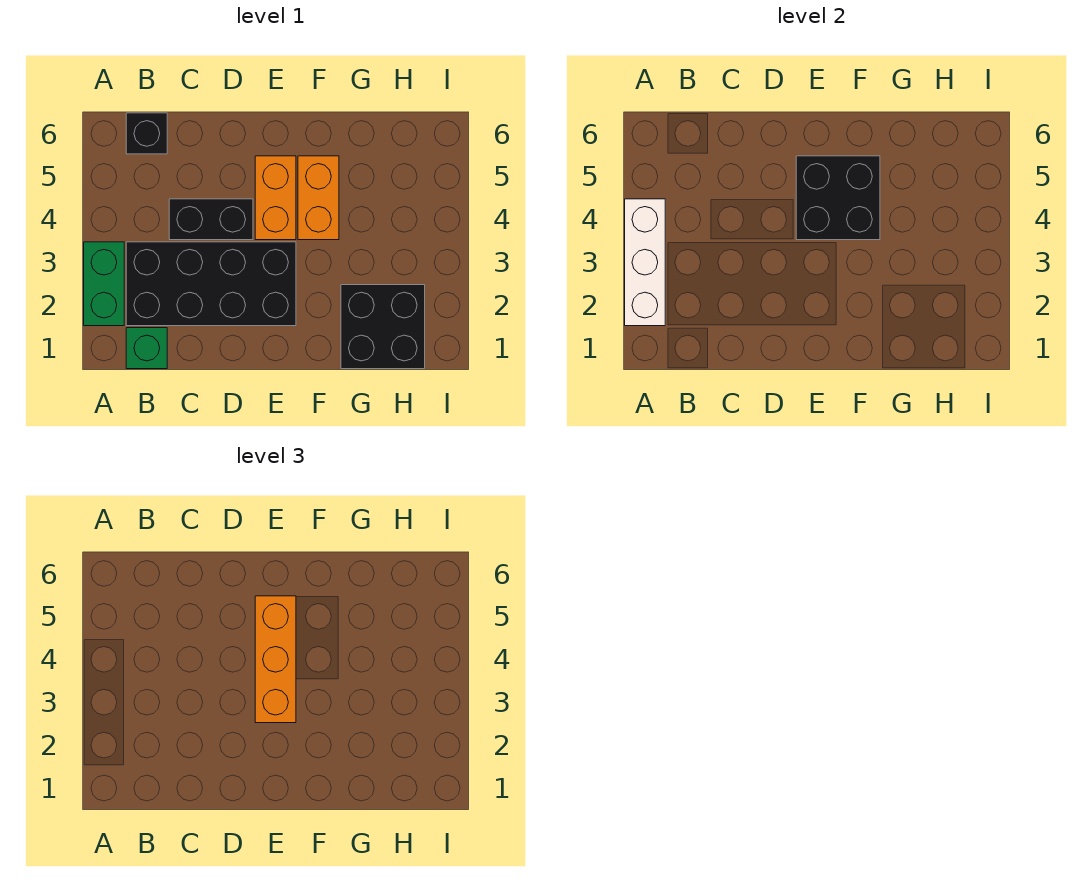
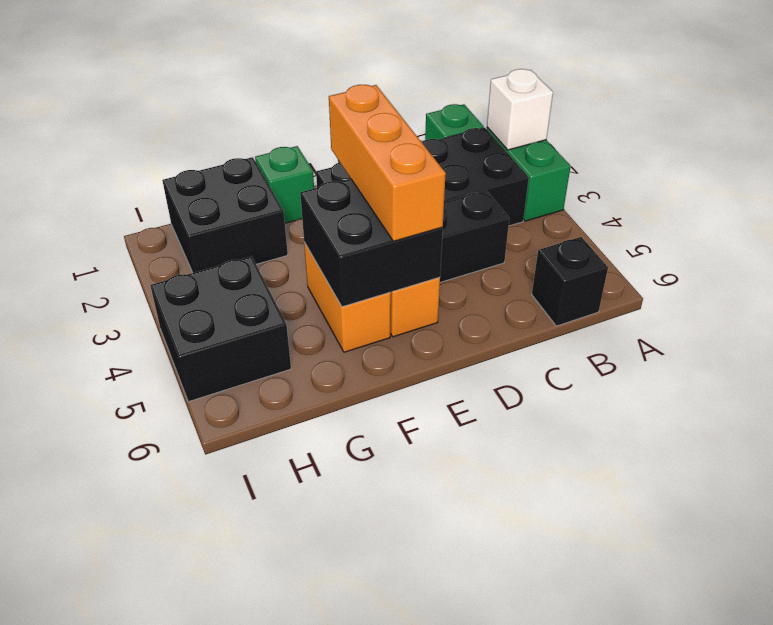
white brick A2:A4 level 2 -> white brick A2 level 2
none -> green brick F1 level 1
none -> black brick H4:I5 level 1

